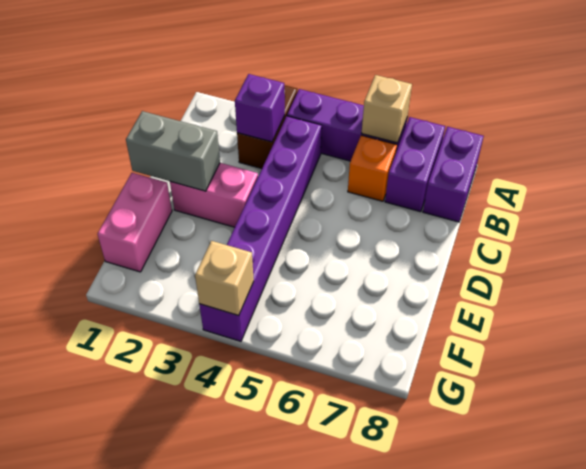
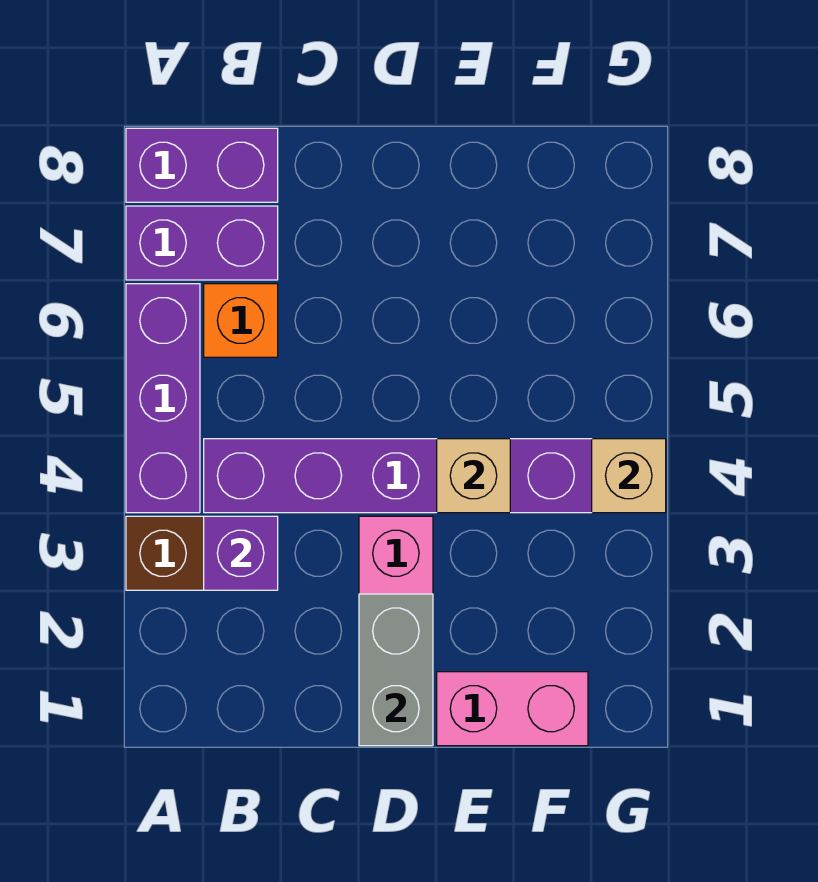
tan brick A6 level 2 -> tan brick E4 level 2

